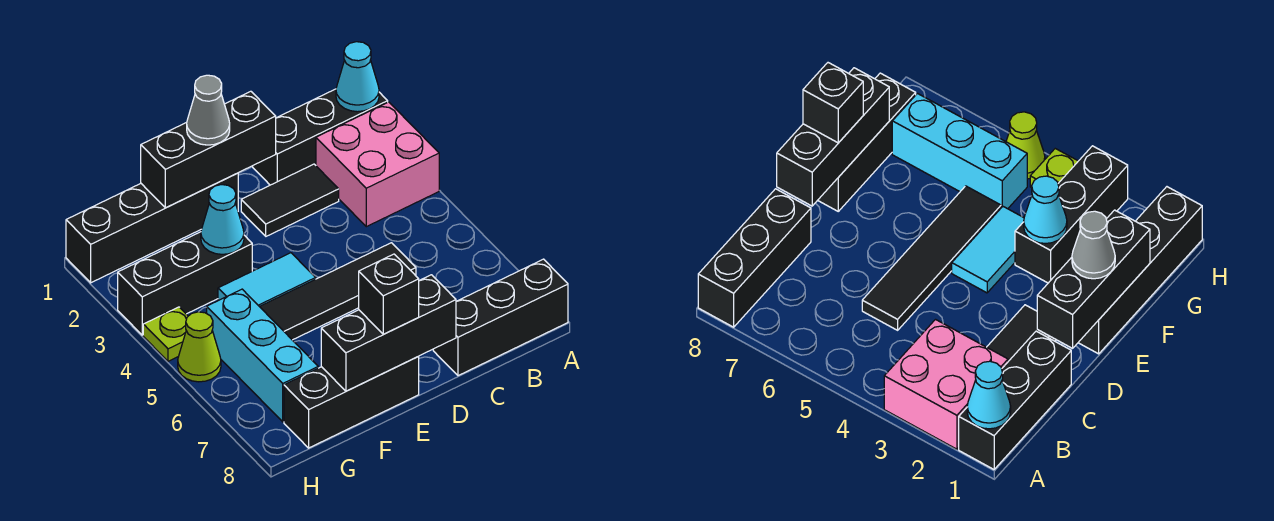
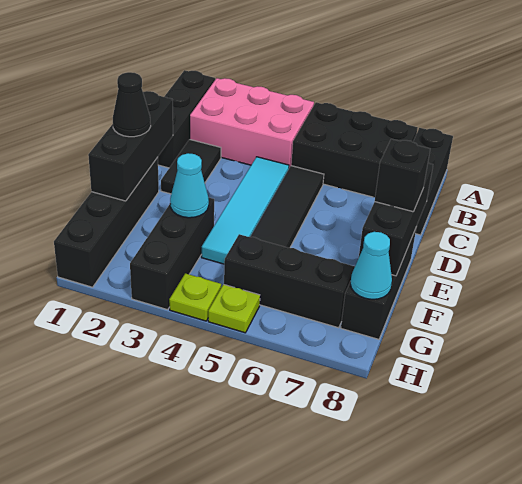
cyan cone A1 level 2 -> cyan cone G8 level 2
pink brick A2:B3 level 1 -> pink brick A2:B4 level 1
none -> black brick A5:B7 level 1
grey cone E1 level 3 -> black cone E1 level 3
cyan tile E4:F4 level 1 -> cyan tile C4:F4 level 1
cyan brick G5:G7 level 1 -> black brick G5:G7 level 1
lime cone H5 level 1 -> lime plate H5 level 1

